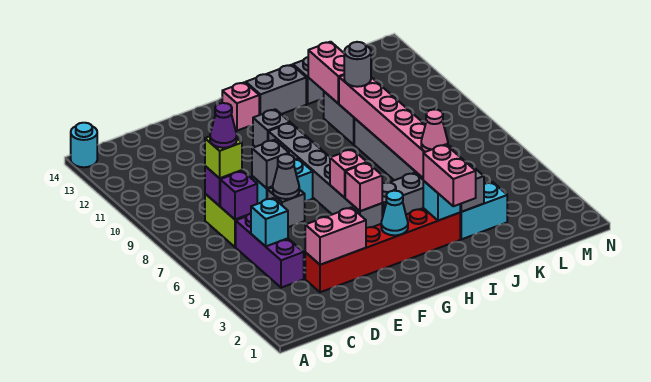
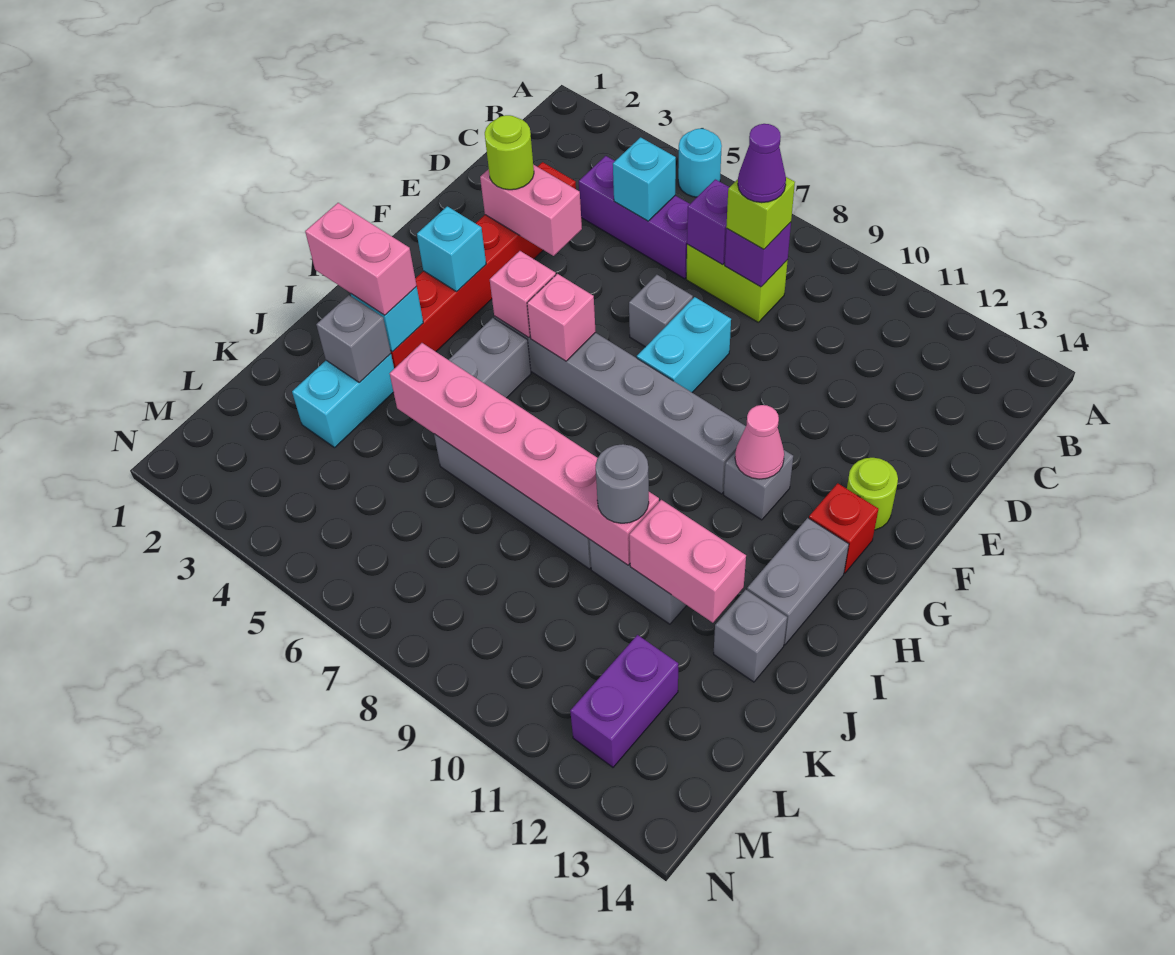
cyan round brick A14 level 1 -> cyan round brick A5 level 1
pink brick D3:E3 level 2 -> pink brick E3:E4 level 2
none -> lime round brick E3 level 3
grey cone E7 level 2 -> none
grey brick E8 level 2 -> none
none -> lime round brick F13 level 1
cyan cone G3 level 2 -> cyan brick G3 level 2
pink brick G13 level 1 -> red brick G13 level 1
pink cone J5 level 3 -> pink cone G11 level 2
none -> purple brick L12:M12 level 1

